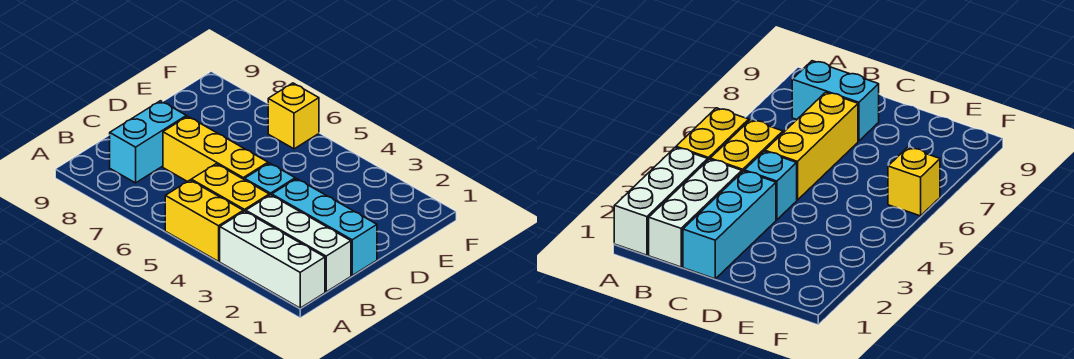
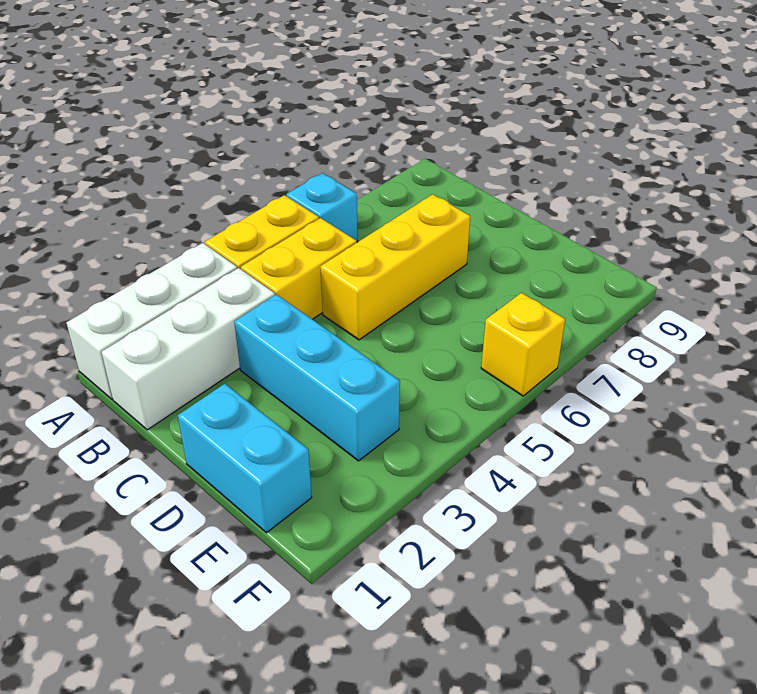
cyan brick B8:C8 level 1 -> cyan brick D1:E1 level 1
cyan brick C1:C3 level 1 -> cyan brick C3:E3 level 1
cyan brick C4 level 1 -> cyan brick A6 level 1

